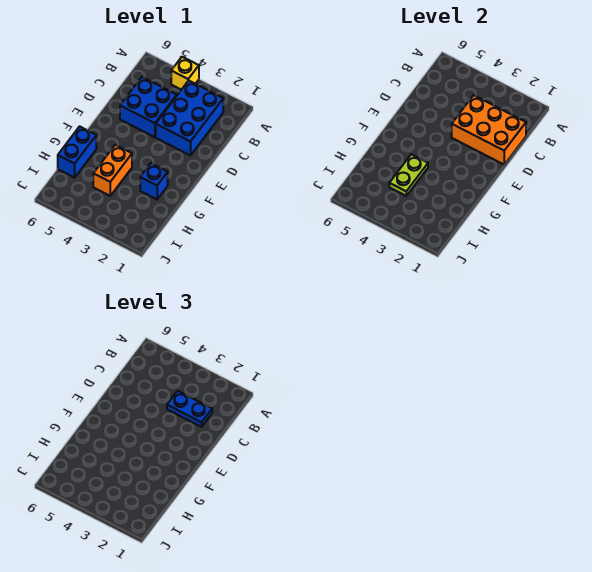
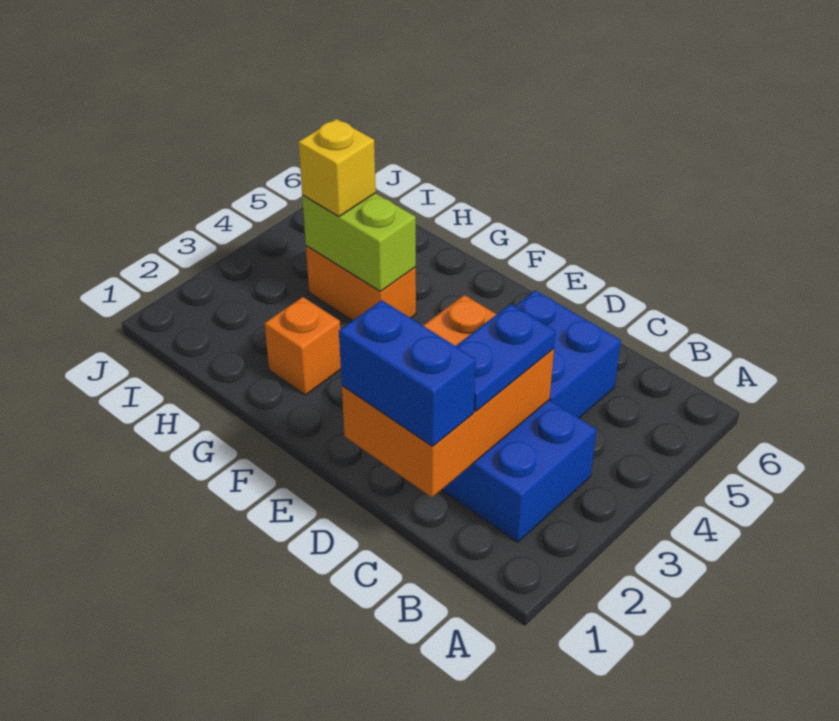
yellow brick A4 level 1 -> yellow brick H4 level 3
blue brick G2 level 1 -> orange brick G2 level 1
lime plate G4:H4 level 2 -> lime brick G4:H4 level 2
blue brick G6:H6 level 1 -> blue brick C1:D1 level 3

